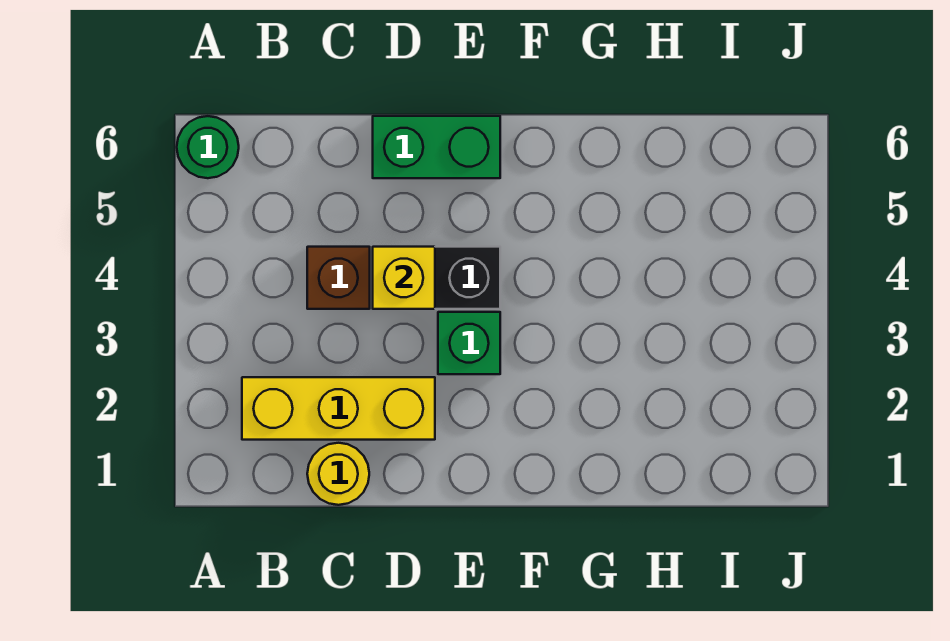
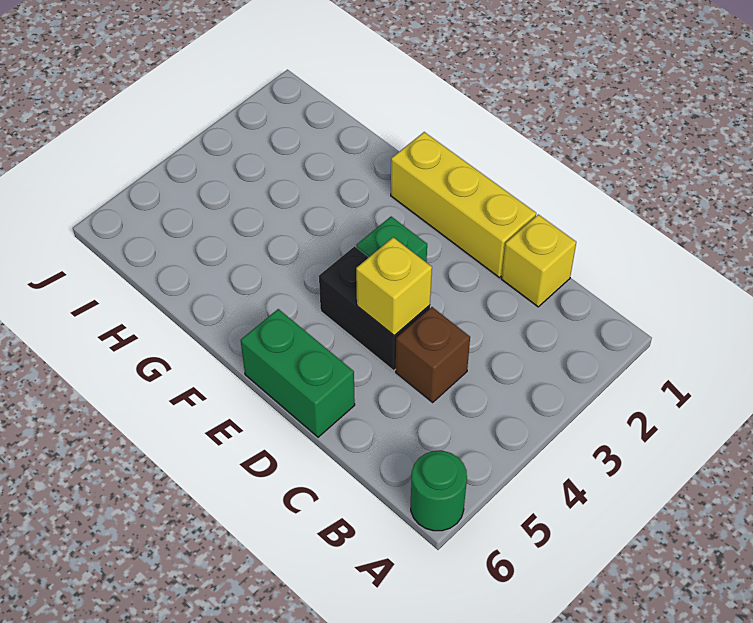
yellow brick B2:D2 level 1 -> yellow brick D1:F1 level 1
yellow round brick C1 level 1 -> yellow brick C1 level 1

